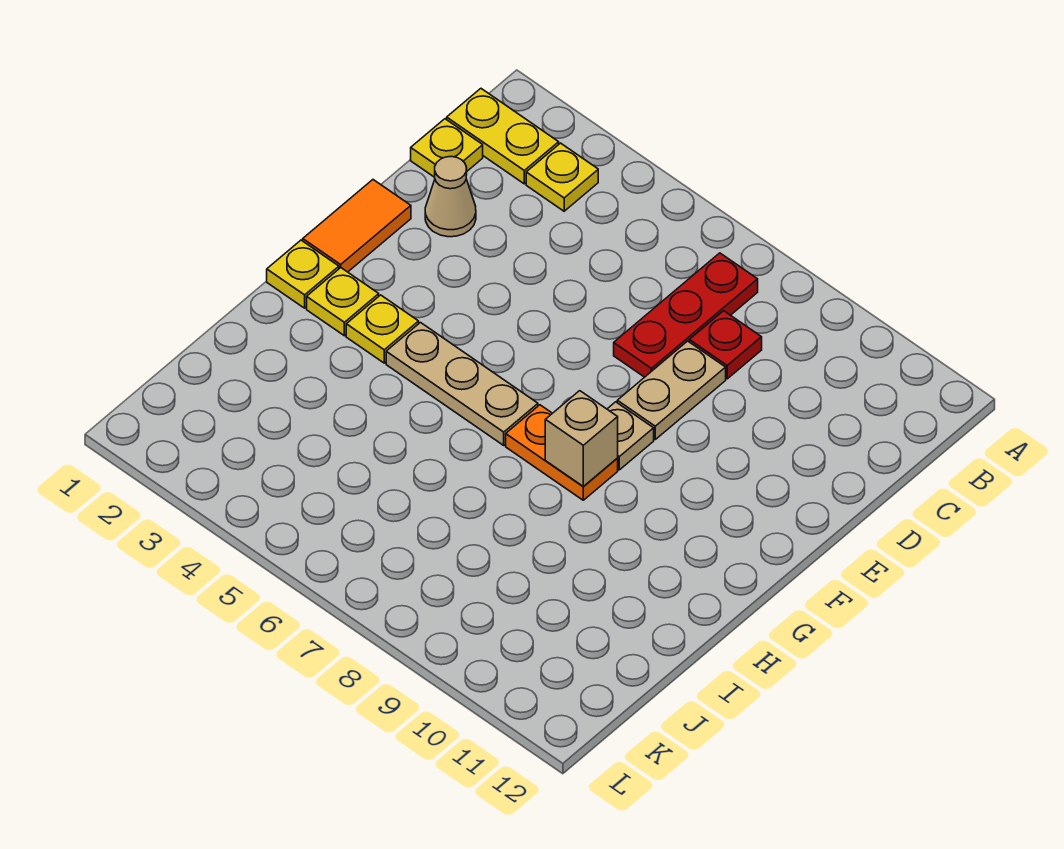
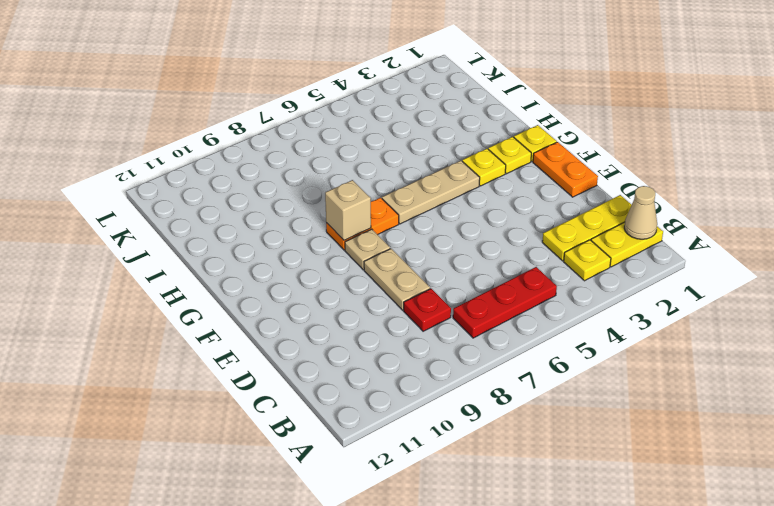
red plate B7:D7 level 1 -> red plate B5:B7 level 1
yellow plate C1 level 1 -> yellow plate C1:C3 level 1
tan cone D2 level 1 -> tan cone B1 level 2
orange tile E1:F1 level 1 -> orange plate E1:F1 level 1

